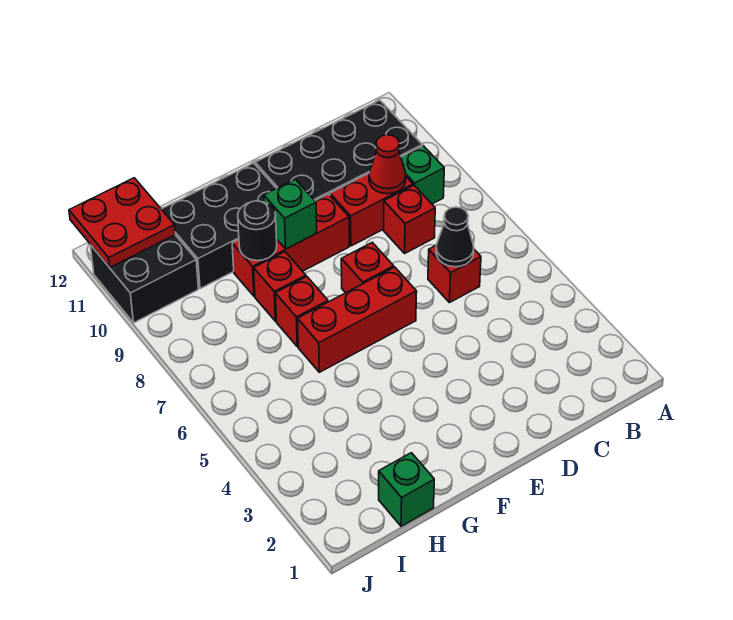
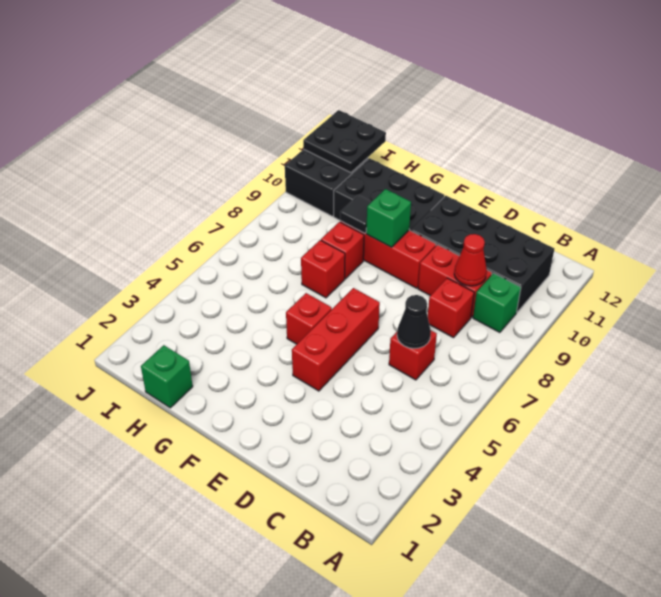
red brick E6:G6 level 1 -> red brick E4:E6 level 1
red brick E7 level 1 -> red brick F5 level 1
black round brick G9 level 2 -> black tile G9 level 2
red plate I11:J12 level 2 -> black plate I11:J12 level 2

